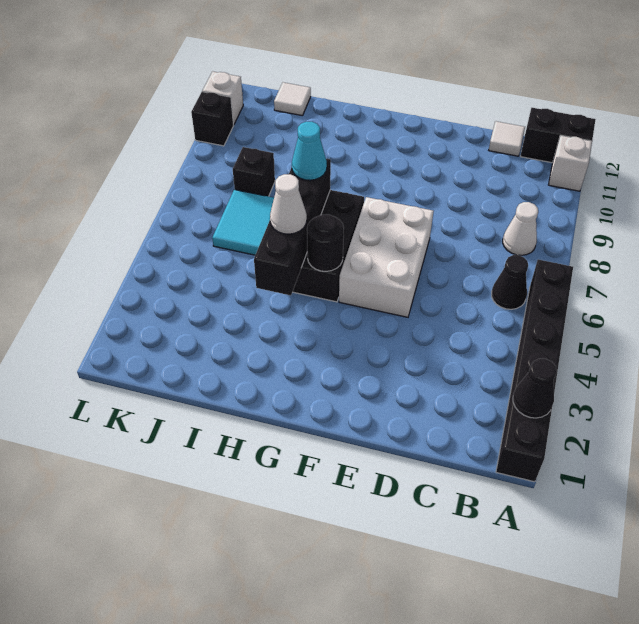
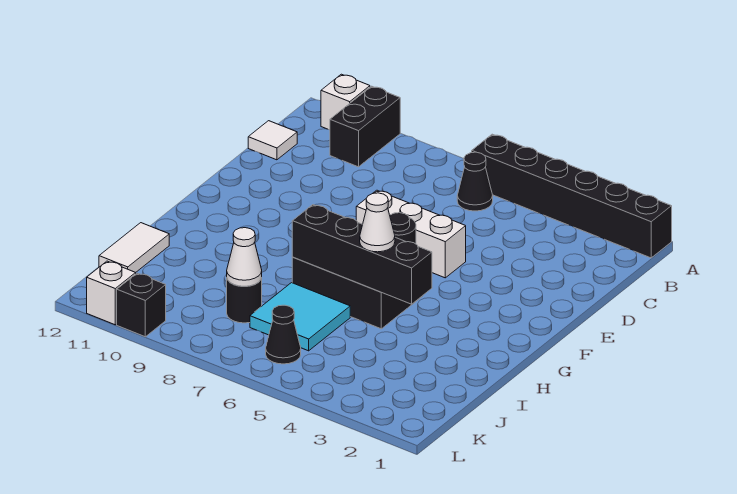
black cone A2 level 2 -> black cone K6 level 1
black brick A12:B12 level 1 -> black brick A10:B10 level 1
white cone B8 level 1 -> white cone J8 level 2
white brick E5:F7 level 1 -> white brick E5:E7 level 1
cyan cone H7 level 3 -> none
black brick J8 level 1 -> black round brick J8 level 1
white tile J12 level 1 -> white tile I12:J12 level 1

